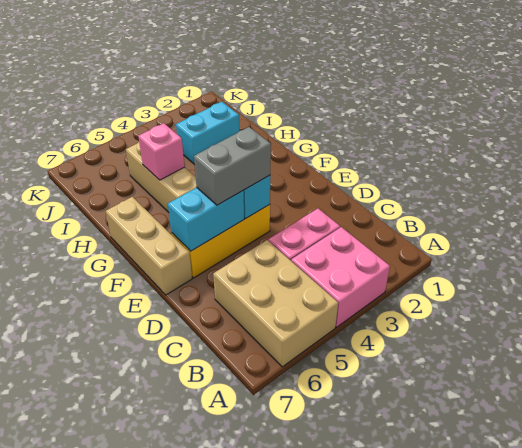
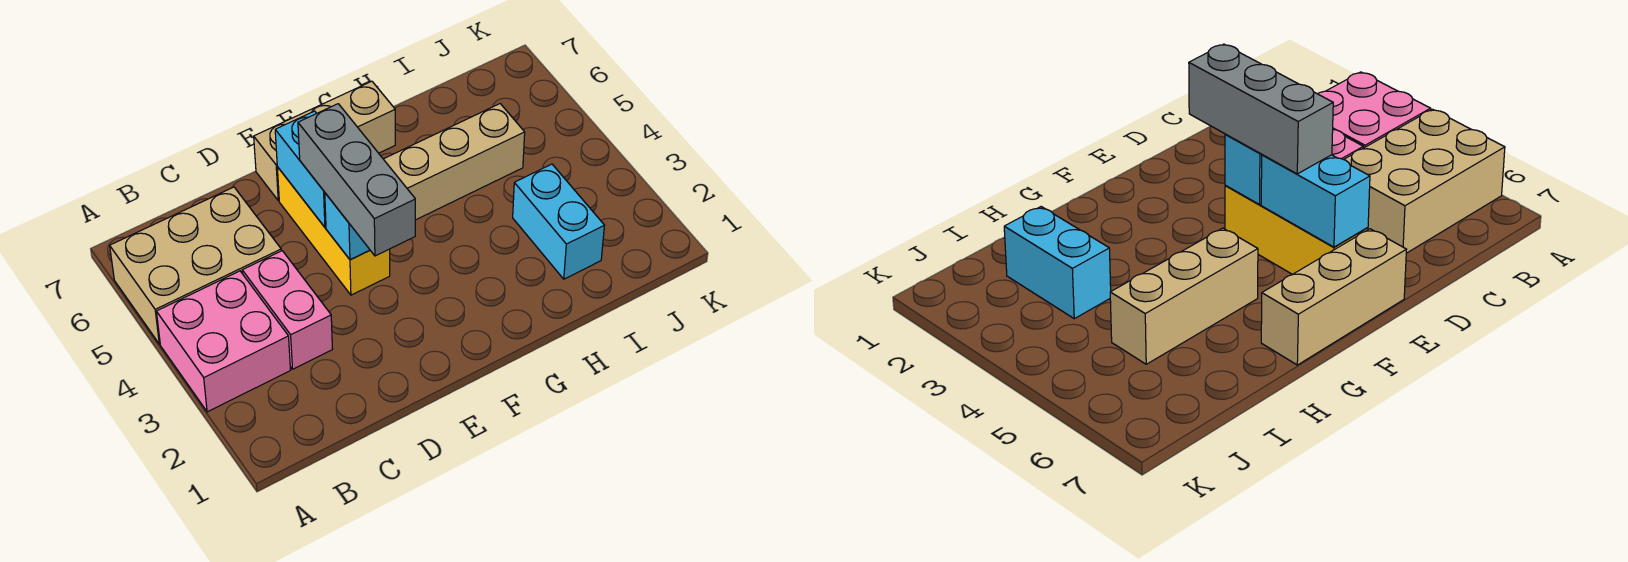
grey brick E4:E5 level 3 -> grey brick E3:E5 level 3
pink brick H5 level 2 -> none

